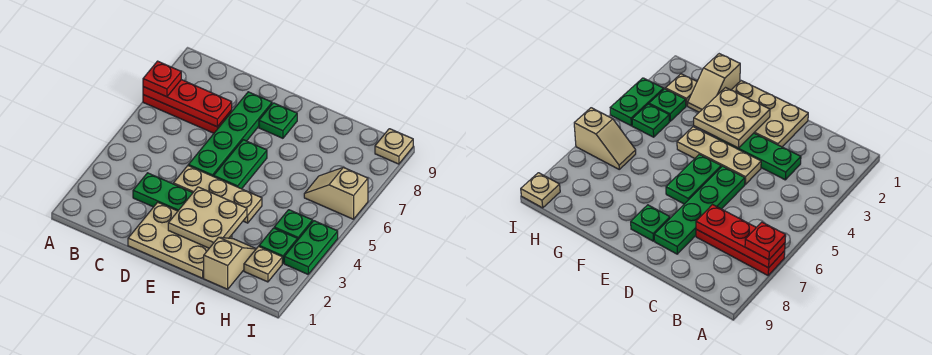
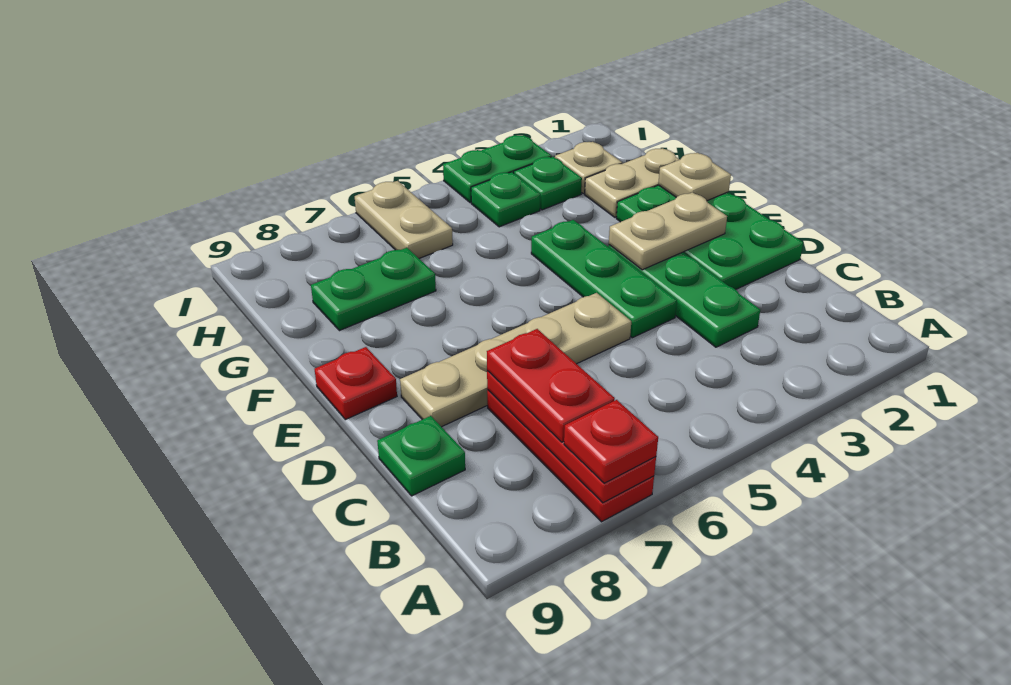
none -> red plate B7:C7 level 3
tan plate D1:F2 level 1 -> green plate D1:F2 level 1
tan plate D4:F4 level 1 -> green plate D4:F4 level 1
green plate D5:D8 level 1 -> tan plate D5:D8 level 1
tan plate E2:F3 level 2 -> tan plate E2:E3 level 2
green plate E5:E6 level 1 -> green plate G7:G8 level 1
green plate E8 level 1 -> green plate C9 level 1
none -> red plate E9 level 1
tan slope G1:G2 level 1 top 1 -> tan plate G1:G2 level 1
tan slope H6:I6 level 1 top I -> tan plate H6:I6 level 1
tan plate I9 level 1 -> tan plate F1 level 2

